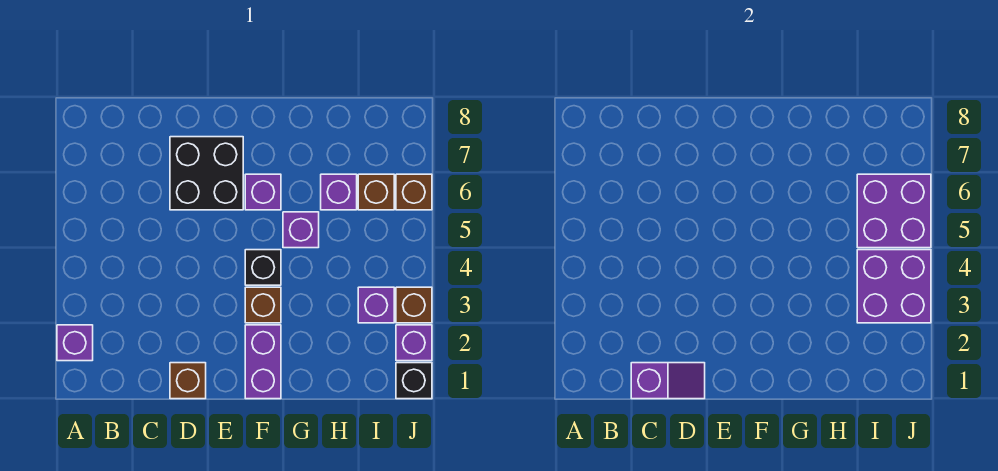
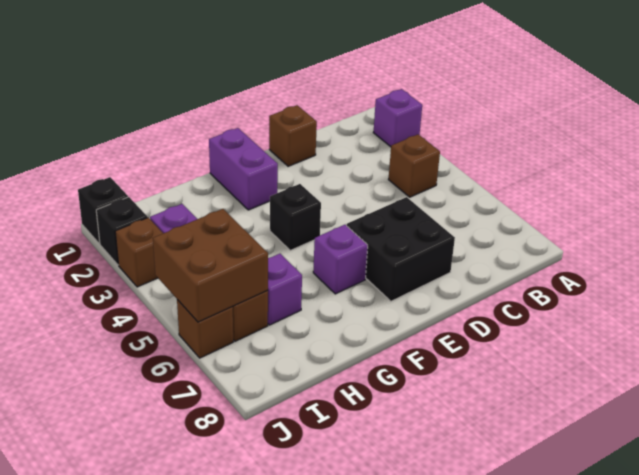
purple slope C1:D1 level 2 top C -> none
brown brick F3 level 1 -> brown brick B4 level 1
purple brick G5 level 1 -> none
purple brick I3:J4 level 2 -> none
purple brick I5:J6 level 2 -> brown brick I5:J6 level 2
purple brick J2 level 1 -> black brick J2 level 1

